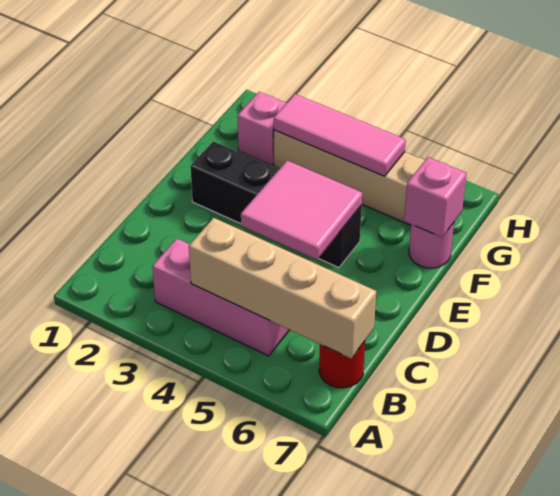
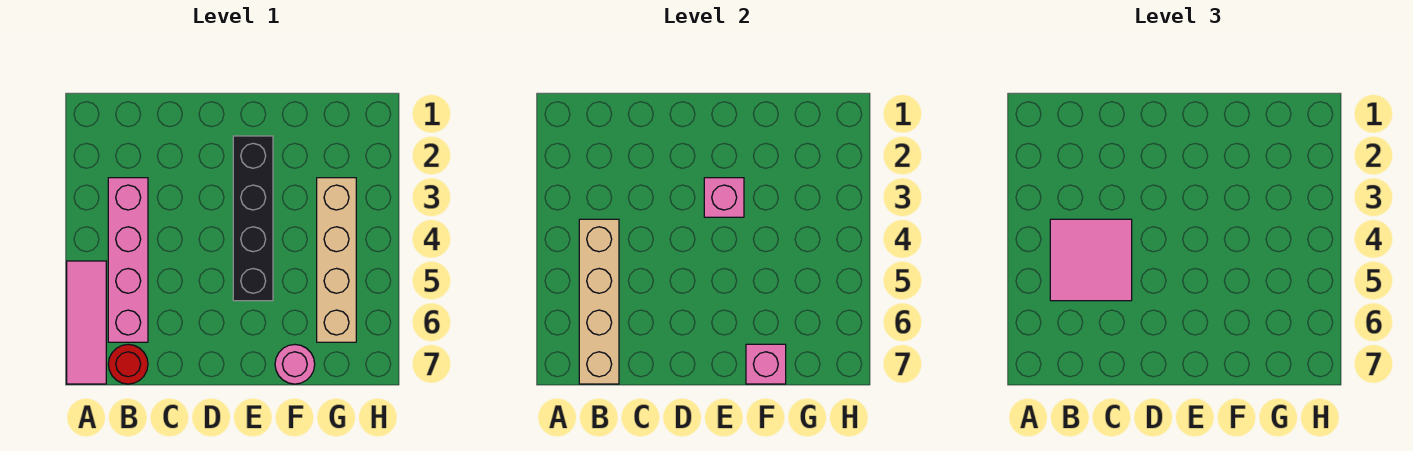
pink brick B3:B5 level 1 -> pink brick B3:B6 level 1
pink tile D4:E5 level 2 -> pink tile B4:C5 level 3
pink brick G2 level 1 -> pink brick E3 level 2
pink tile G3:G5 level 2 -> pink tile A5:A7 level 1

